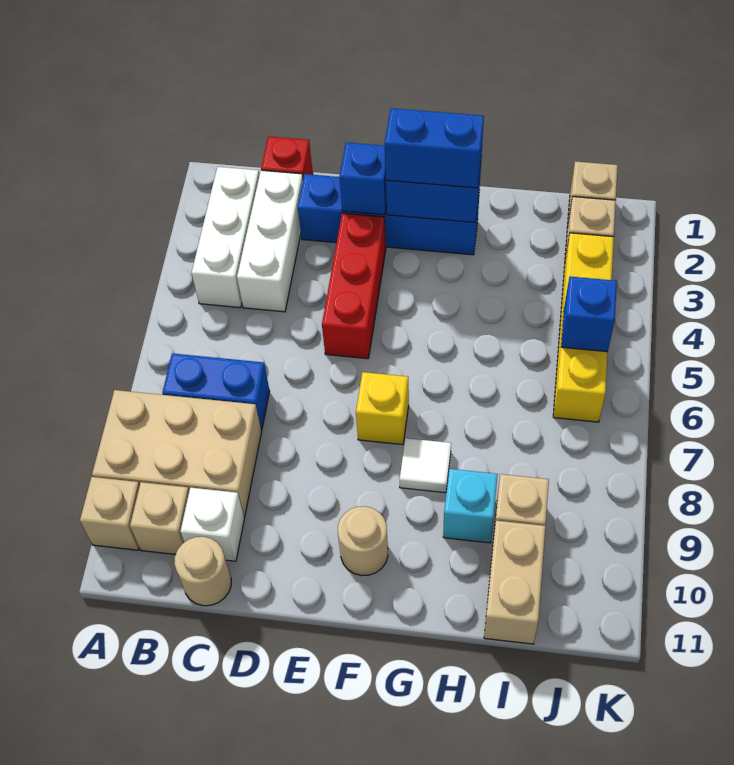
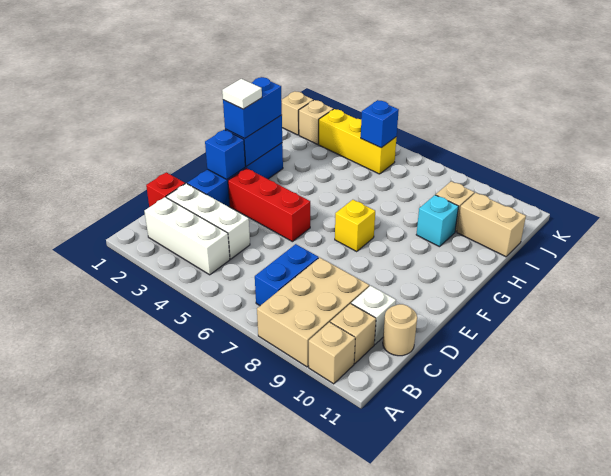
tan round brick F10 level 1 -> none
white tile G8 level 1 -> white tile F2 level 4
yellow brick J3:J6 level 1 -> yellow brick J3:J5 level 1

